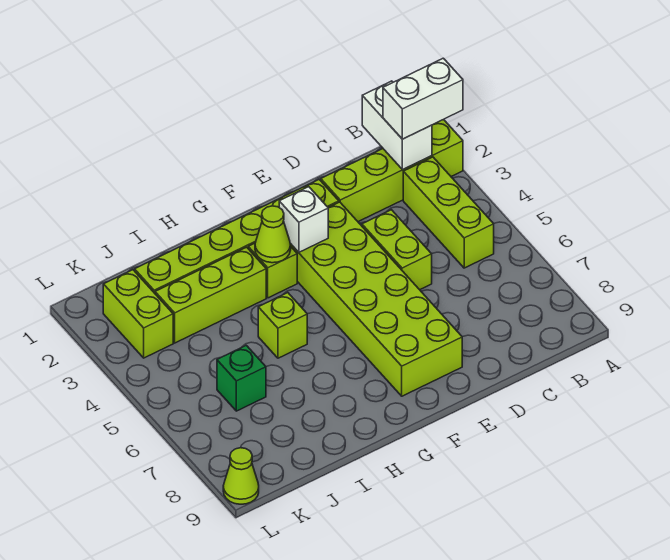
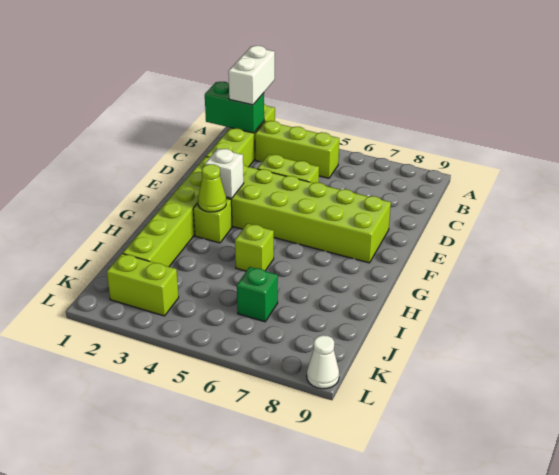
white brick B1:B2 level 2 -> green brick B1:B2 level 2
lime brick H3:J3 level 1 -> none
lime cone L9 level 1 -> white cone L9 level 1

